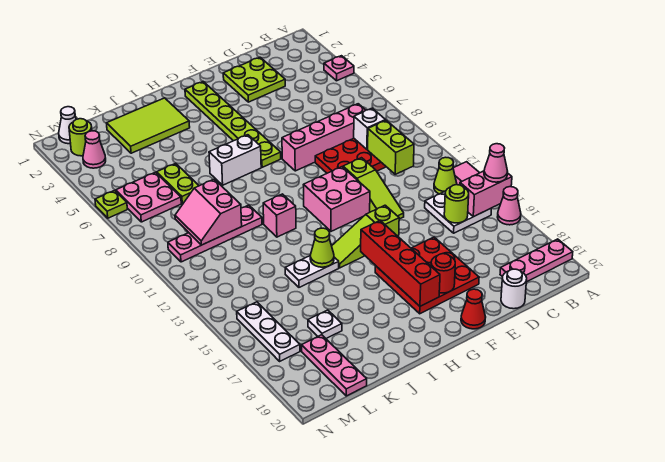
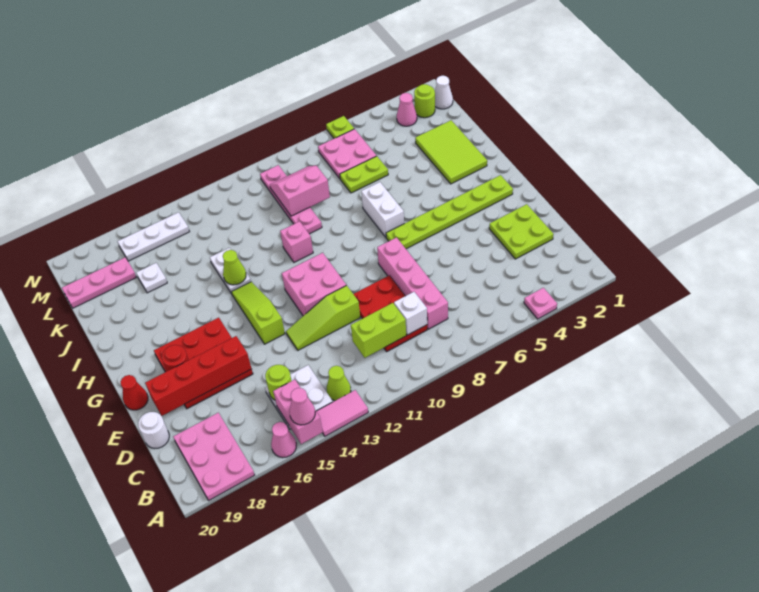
pink plate A19:C19 level 1 -> pink plate A18:C19 level 1
red brick G15:G18 level 2 -> red brick E16:E19 level 2

